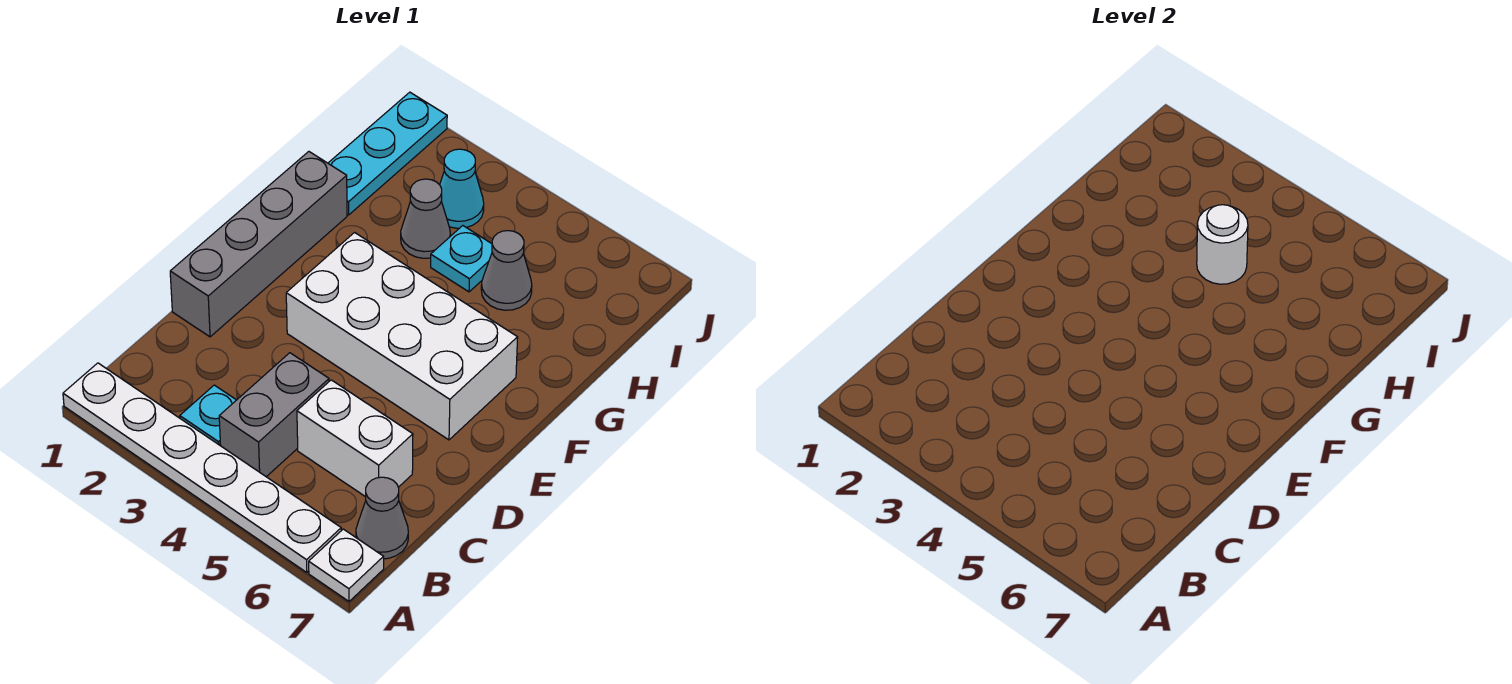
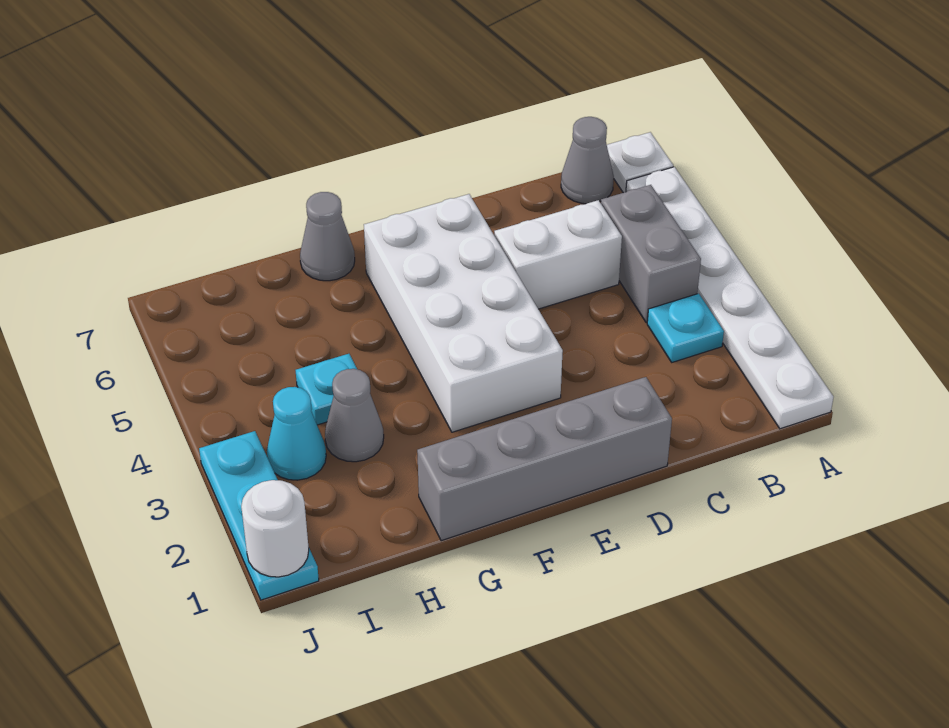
grey brick B4:C4 level 1 -> grey brick B4:B5 level 1
white brick C5:C6 level 1 -> white brick C5:D5 level 1
cyan plate H1:J1 level 1 -> cyan plate J1:J3 level 1
white round brick H4 level 2 -> white round brick J1 level 2
grey cone H5 level 1 -> grey cone G7 level 1

